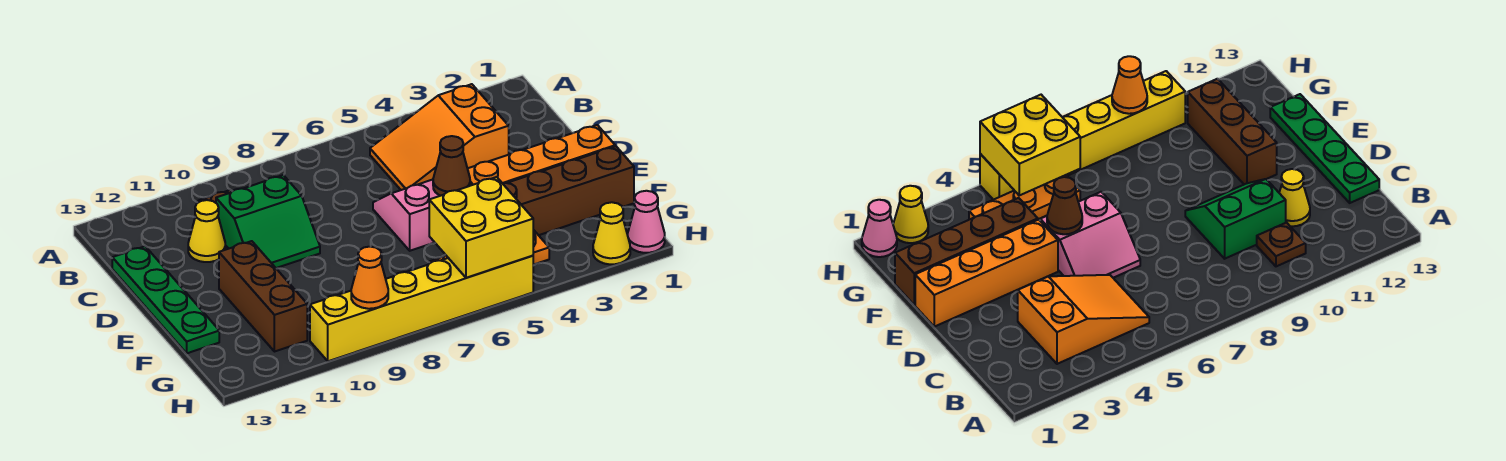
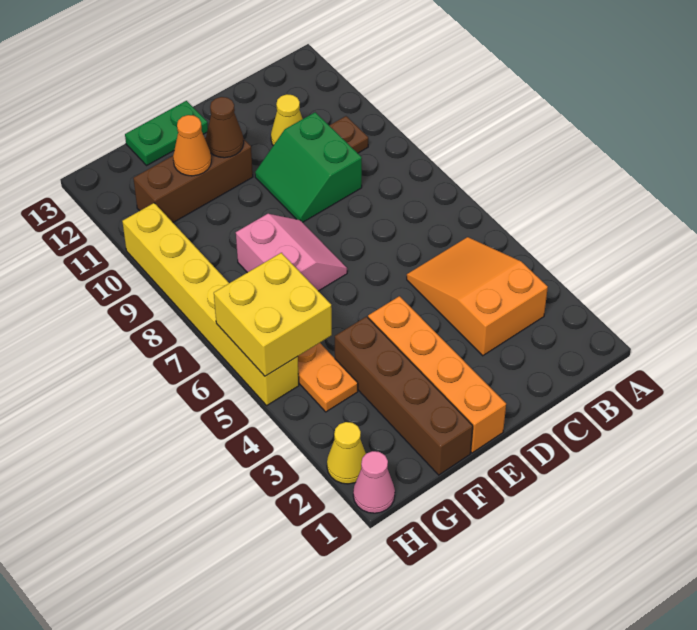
green plate C13:F13 level 1 -> green plate E13:F13 level 1
pink slope D5:E6 level 1 top E -> pink slope E7:F8 level 1 top F
brown cone E5 level 2 -> brown cone E11 level 2
orange cone H9 level 2 -> orange cone F11 level 2

